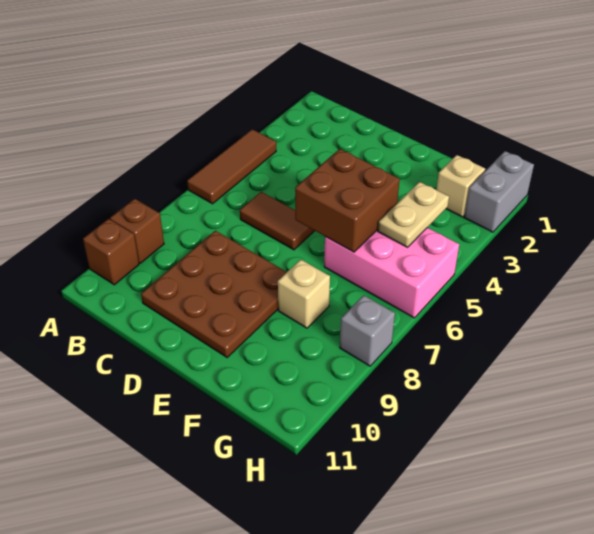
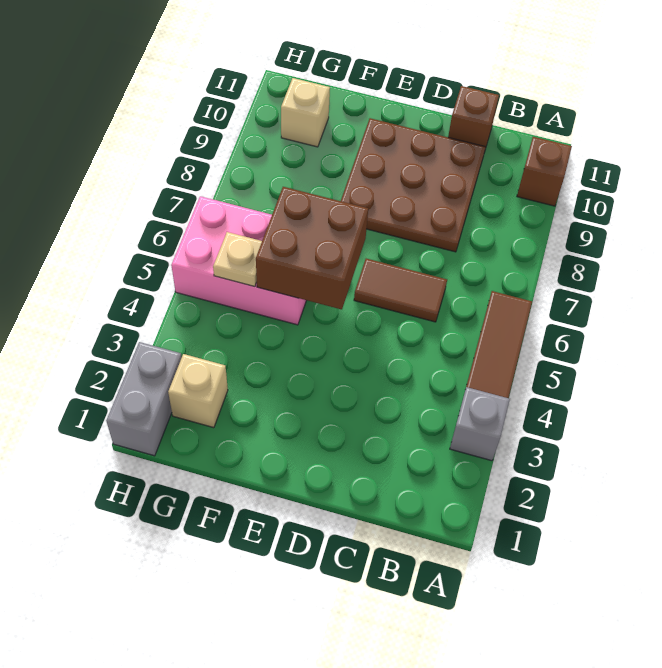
brown brick A9 level 1 -> brown brick C11 level 1
tan brick F8 level 1 -> tan brick G10 level 1
tan plate G4:G5 level 2 -> tan plate G5 level 2
grey brick H8 level 1 -> grey brick A3 level 1

